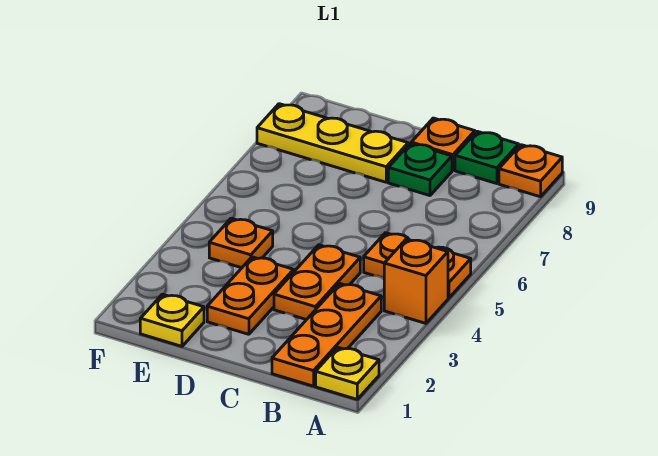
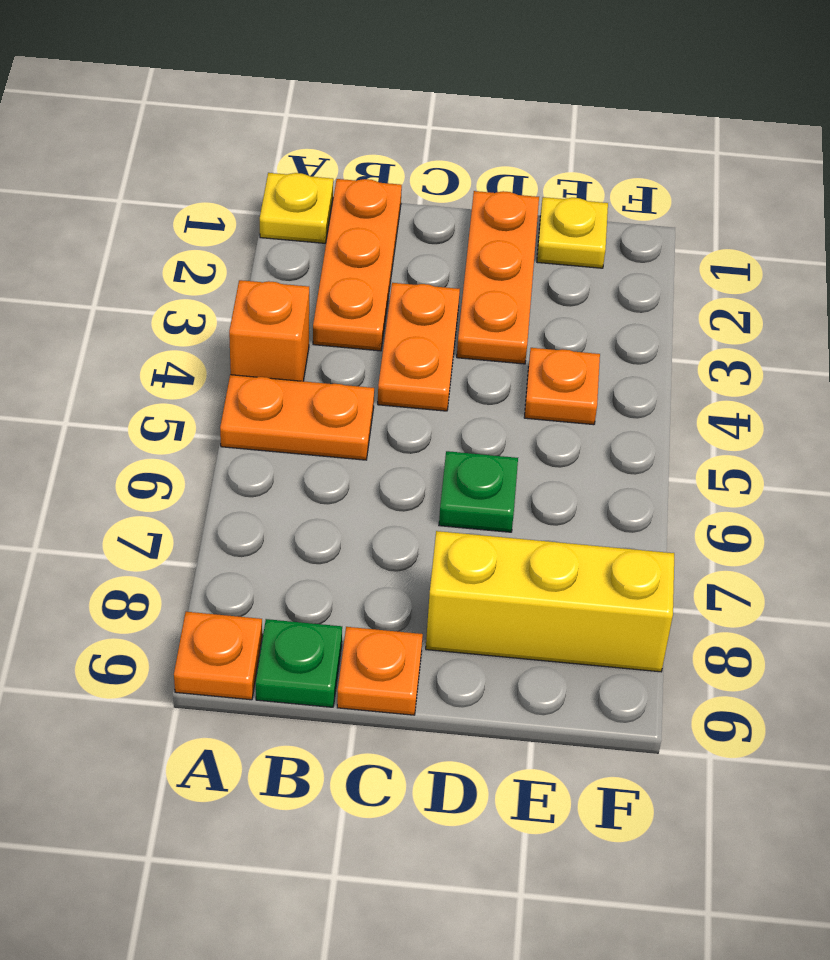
green plate C8 level 1 -> green plate D6 level 1
orange plate D2:D3 level 1 -> orange plate D1:D3 level 1
yellow plate D8:F8 level 1 -> yellow brick D8:F8 level 1

